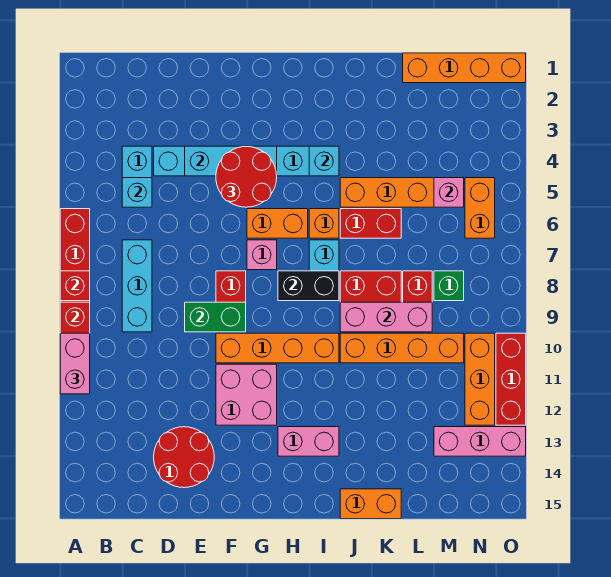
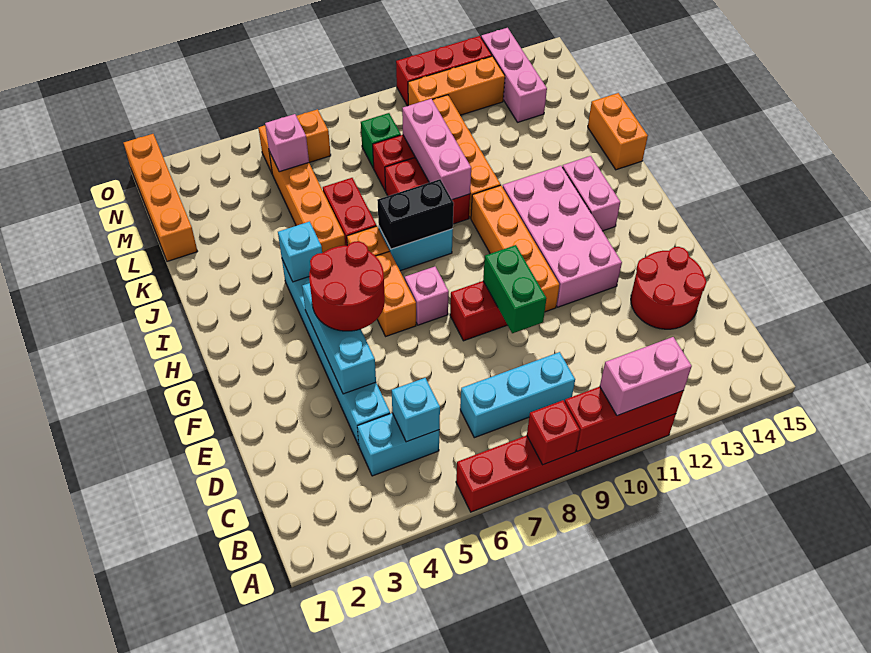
pink brick F11:G12 level 1 -> pink brick F11:I12 level 1
black brick H8:I8 level 2 -> black brick I7:I8 level 2

